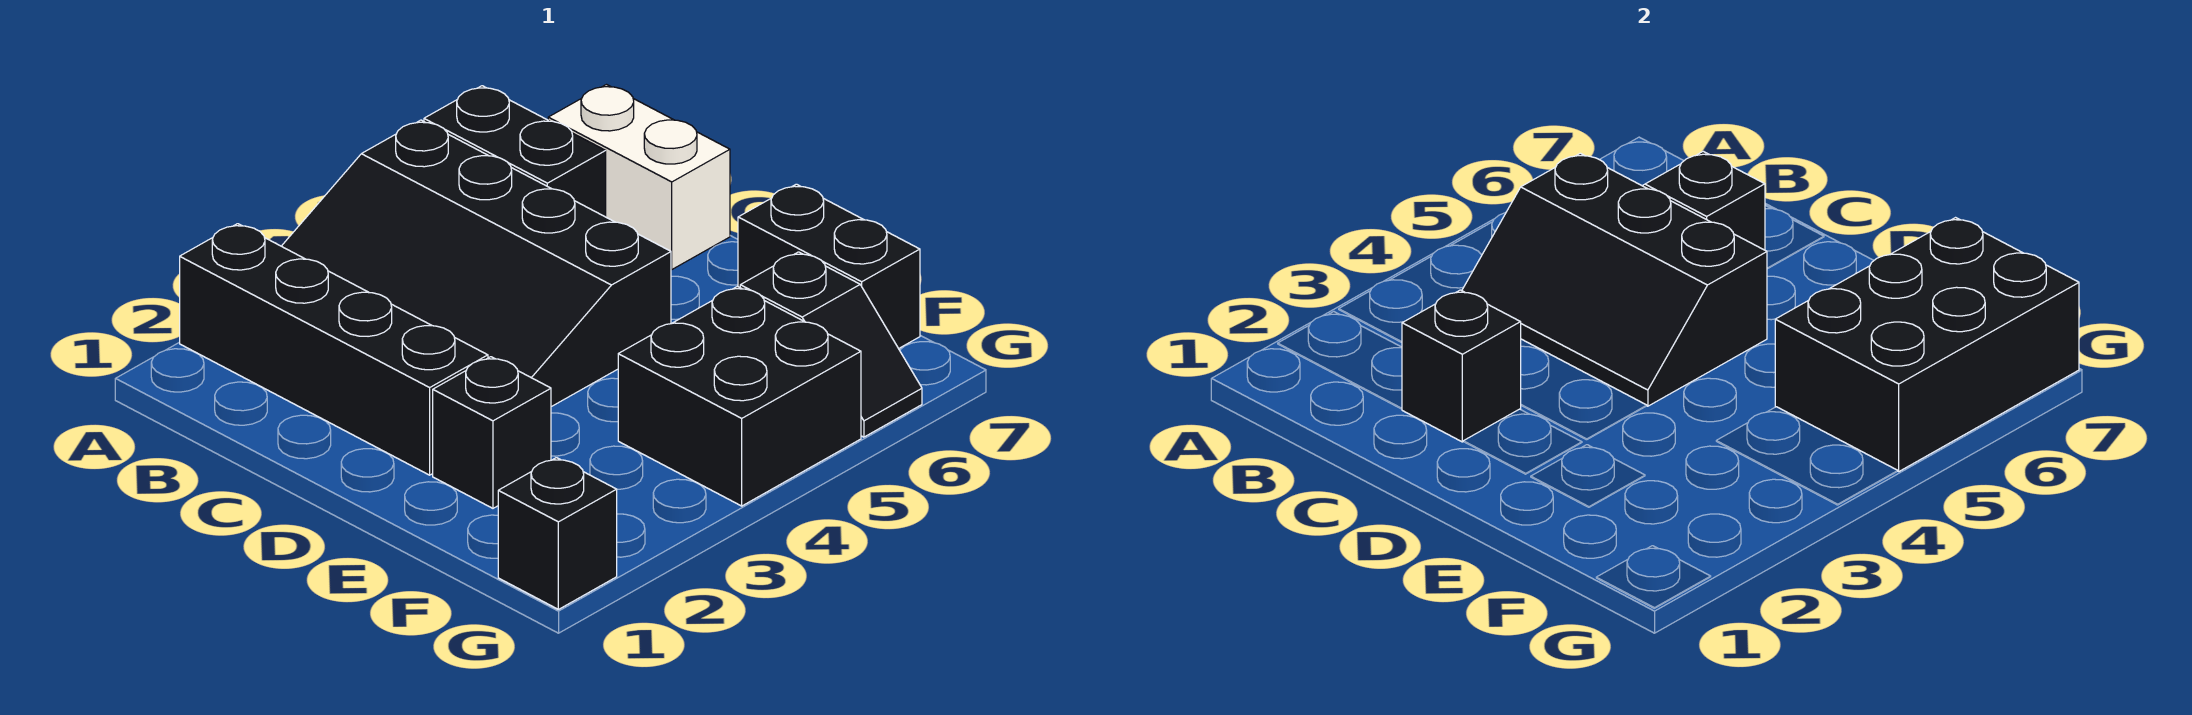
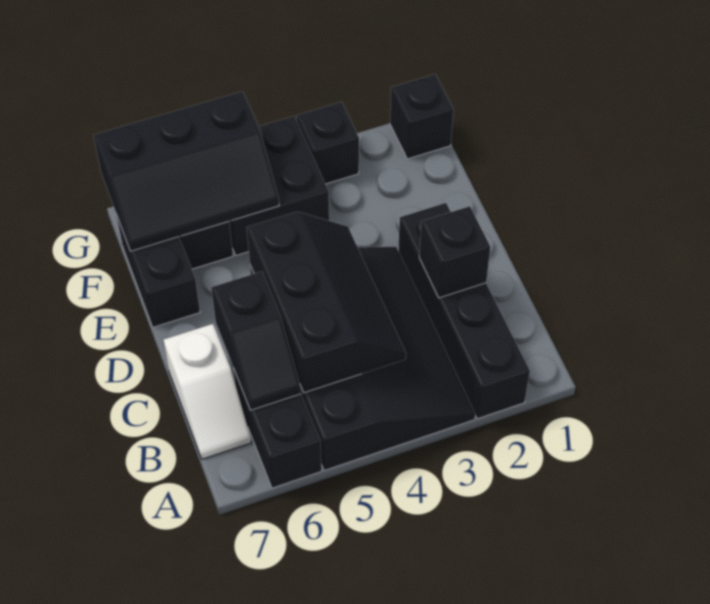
white brick B7:C7 level 1 -> white slope B7:C7 level 1 top C
black brick E2 level 1 -> black brick G3 level 1
black brick F5:G7 level 2 -> black slope F5:G7 level 2 top G

